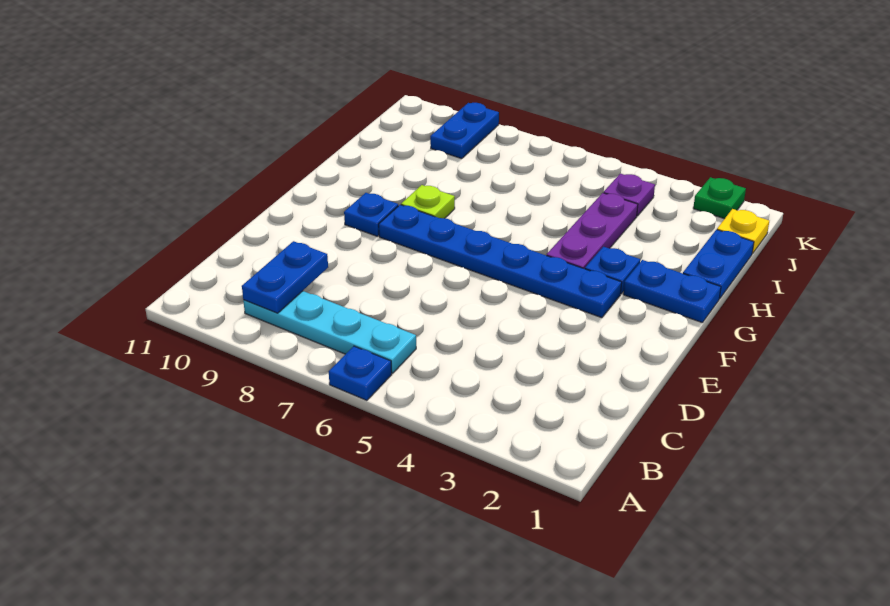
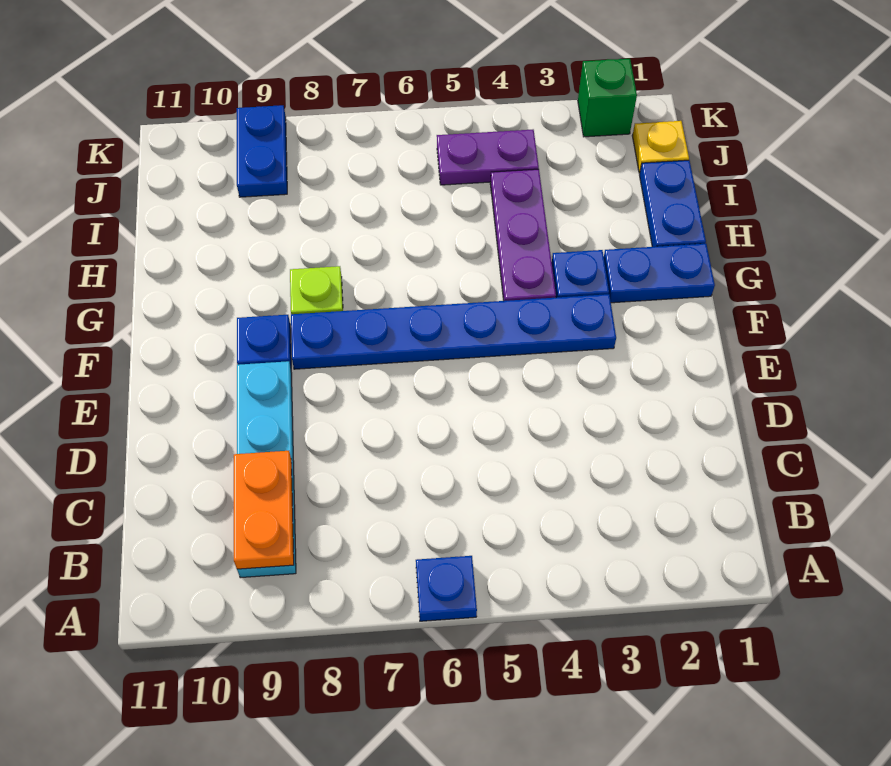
cyan plate B6:B9 level 1 -> cyan plate B9:E9 level 1
blue plate B9:C9 level 2 -> orange plate B9:C9 level 2
purple plate J4 level 1 -> purple plate J4:J5 level 1
green plate K2 level 1 -> green brick K2 level 1

